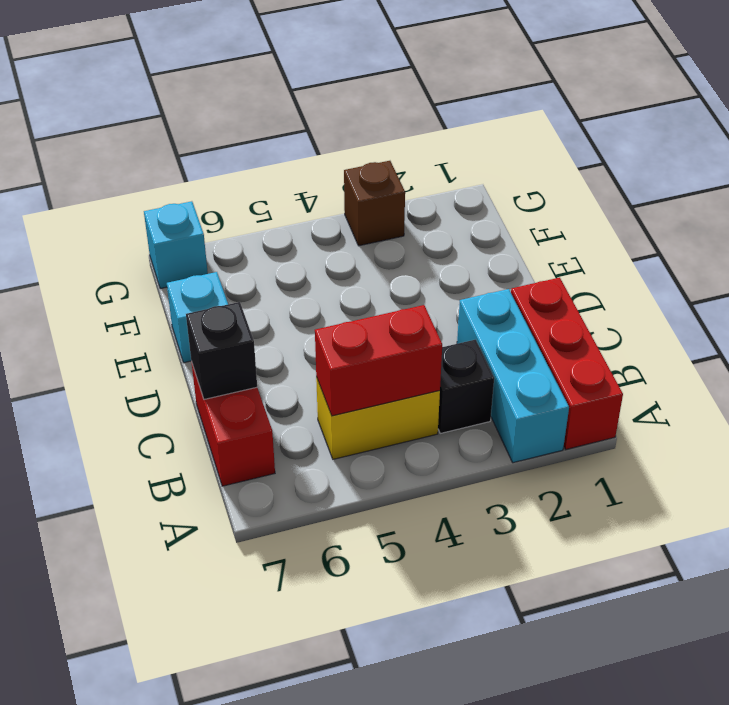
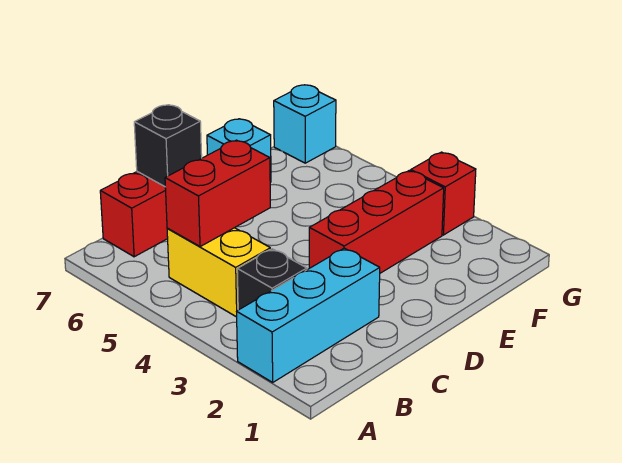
red brick A1:C1 level 1 -> red brick D3:F3 level 1
red brick B4:B5 level 2 -> red brick B5:C5 level 2
brown brick G3 level 1 -> red brick G3 level 1

